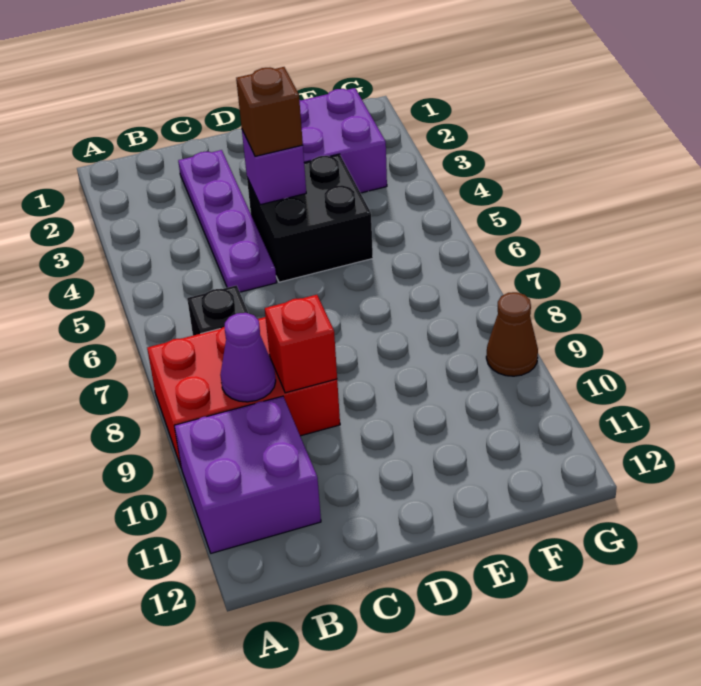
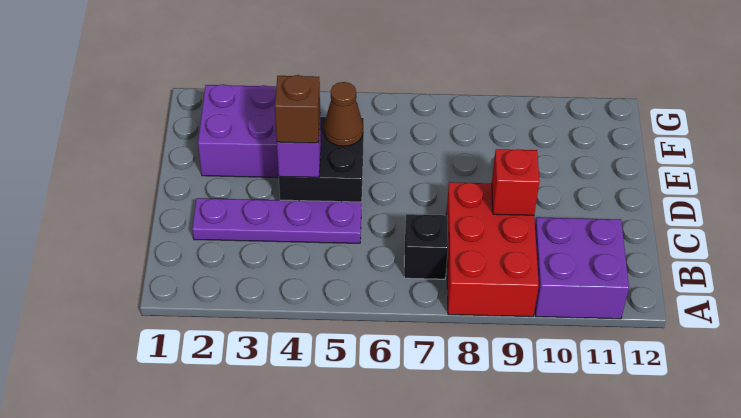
purple cone B9 level 2 -> none
brown cone G9 level 1 -> brown cone E5 level 2

